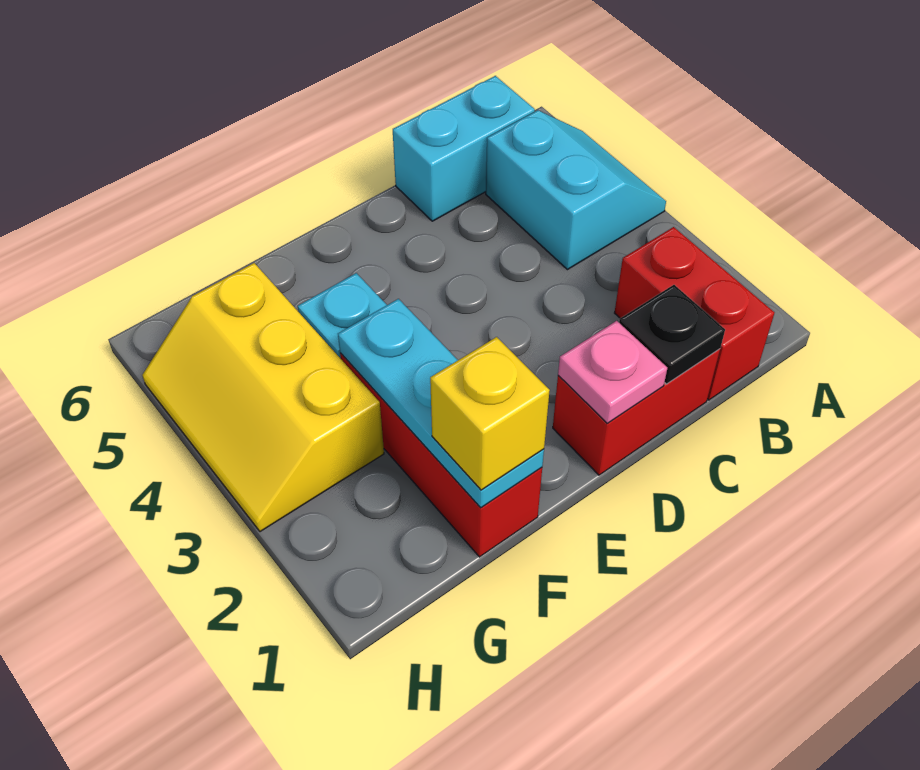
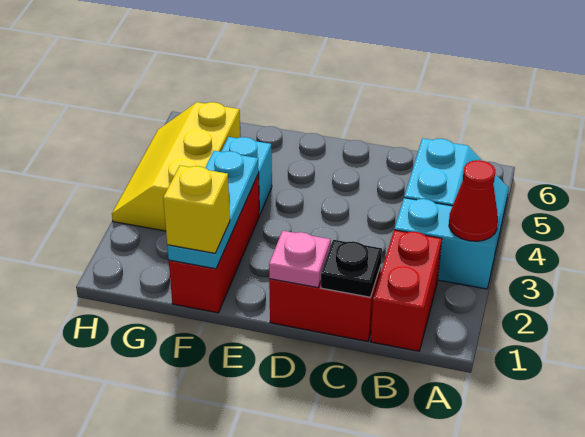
none -> red cone A3 level 2
cyan brick B6:C6 level 1 -> cyan brick A3:B3 level 1

